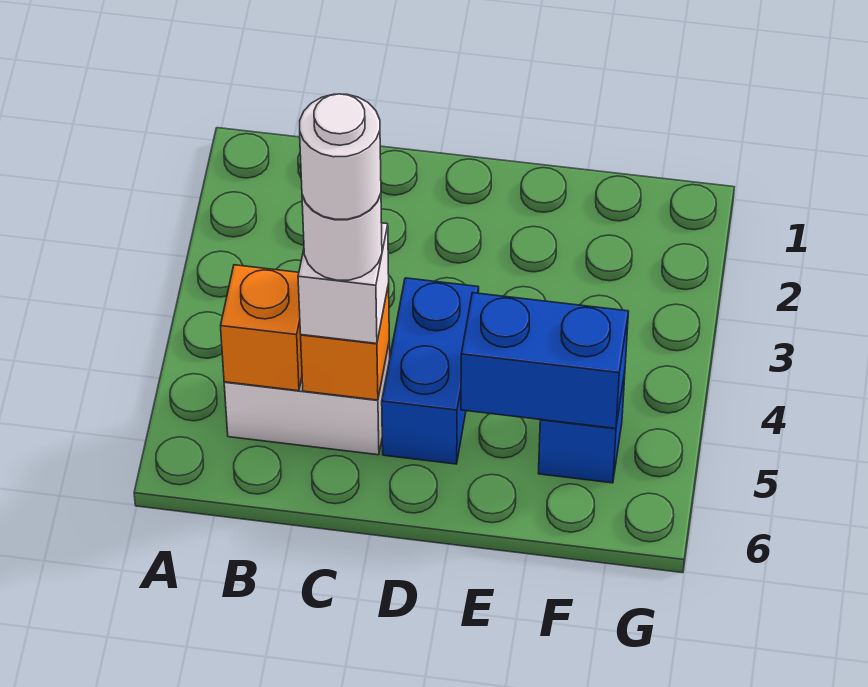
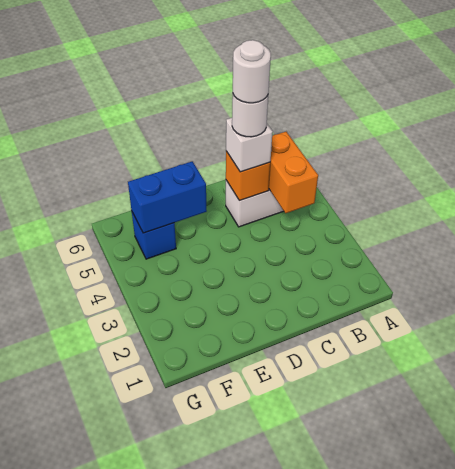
orange brick B5 level 2 -> orange brick B4:B5 level 2
blue brick D4:D5 level 1 -> none

